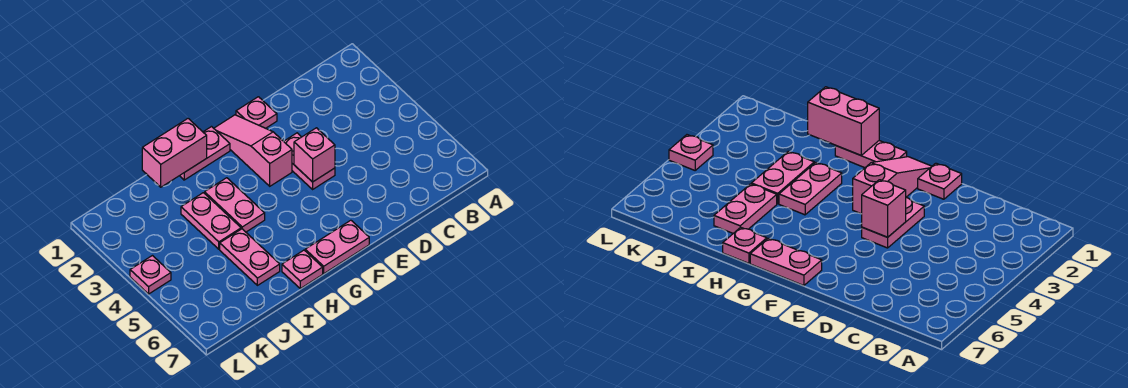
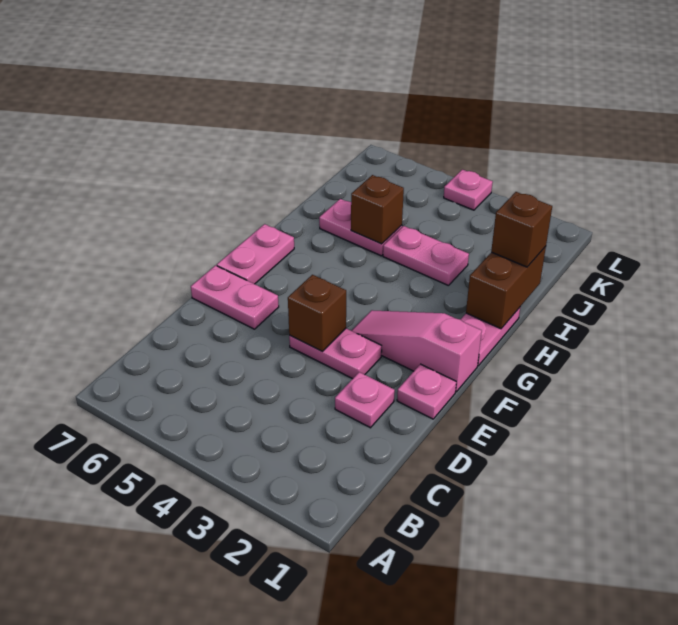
pink brick E4 level 2 -> brown brick E4 level 2
pink slope F1:F3 level 1 top 3 -> pink slope F1:F3 level 1 top 1
pink brick H1:I1 level 2 -> brown brick H1:I1 level 2
pink plate H3:H4 level 1 -> pink plate E6:E7 level 1
pink plate H7 level 1 -> pink plate D2 level 1
none -> brown brick I1 level 3
none -> brown brick I5 level 2

